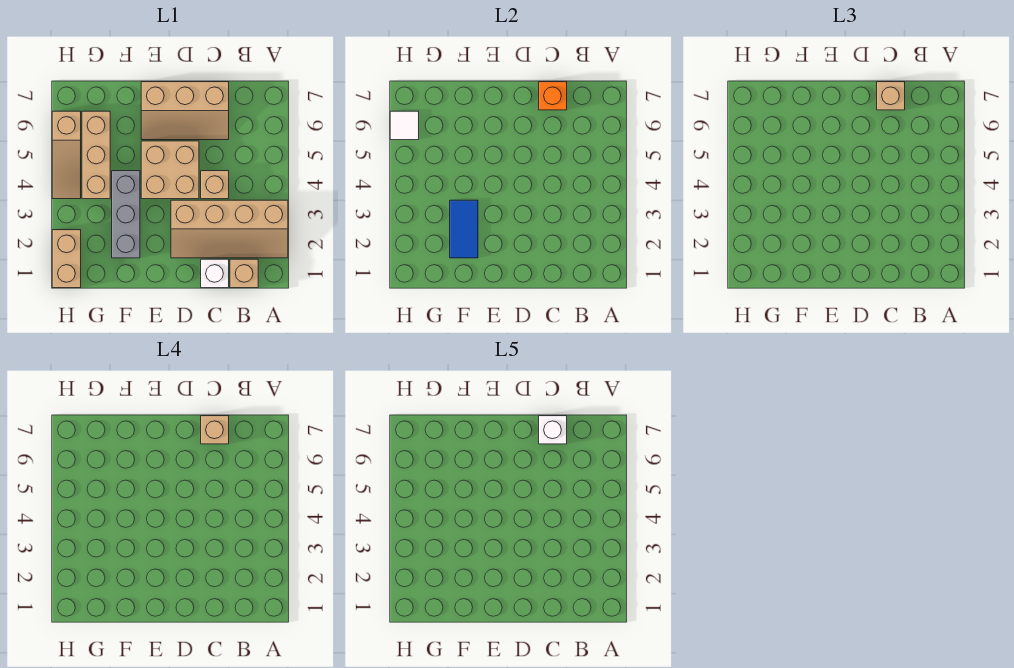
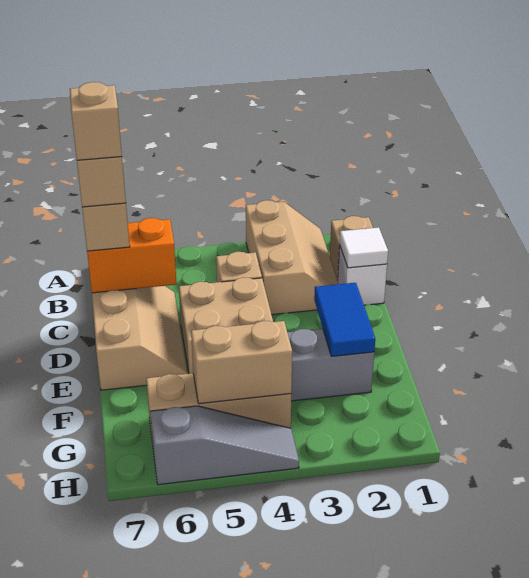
tan slope A2:D3 level 1 top 3 -> tan slope A2:C3 level 1 top 3
orange brick C7 level 2 -> orange brick C6:C7 level 2
white brick C7 level 5 -> tan brick C7 level 5
blue tile F2:F3 level 2 -> blue tile E2:F2 level 2
tan brick H1:H2 level 1 -> tan brick G4:G5 level 2
tan slope H4:H6 level 1 top 6 -> grey slope H4:H6 level 1 top 6
white tile H6 level 2 -> white tile C1 level 2

